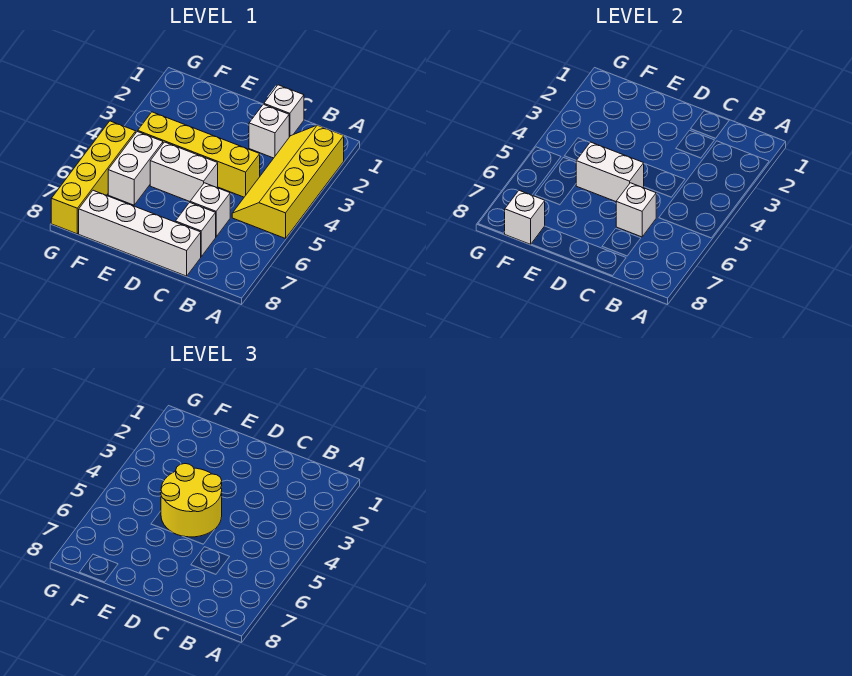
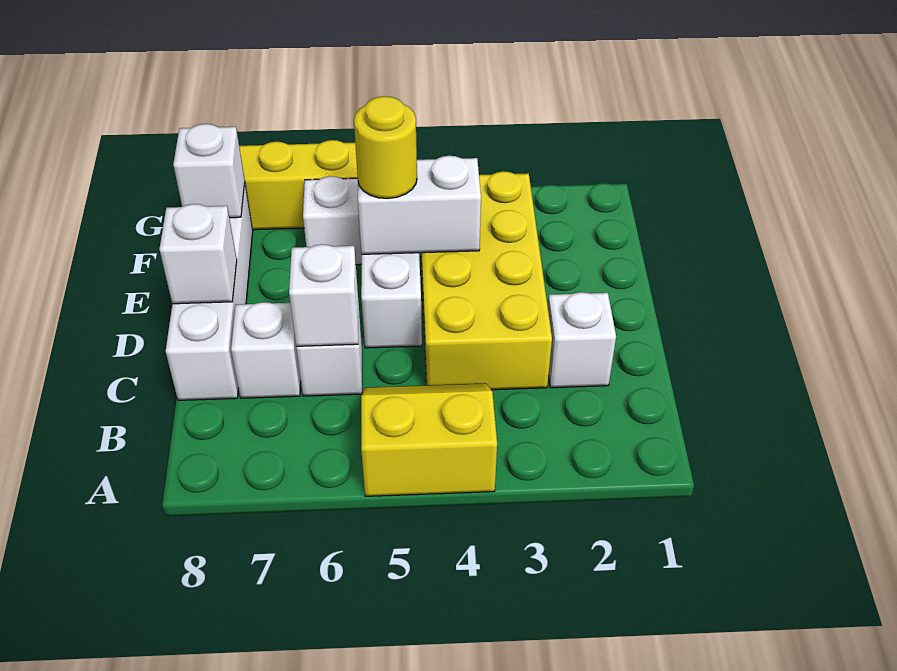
yellow slope A2:B5 level 1 top A -> yellow slope A4:B5 level 1 top A
white brick C1 level 1 -> white brick D8 level 2
yellow brick C4:F4 level 1 -> yellow brick C3:F4 level 1
yellow round brick D4:E5 level 3 -> yellow round brick E5 level 3
white brick D5:E5 level 2 -> white brick E4:E5 level 2

